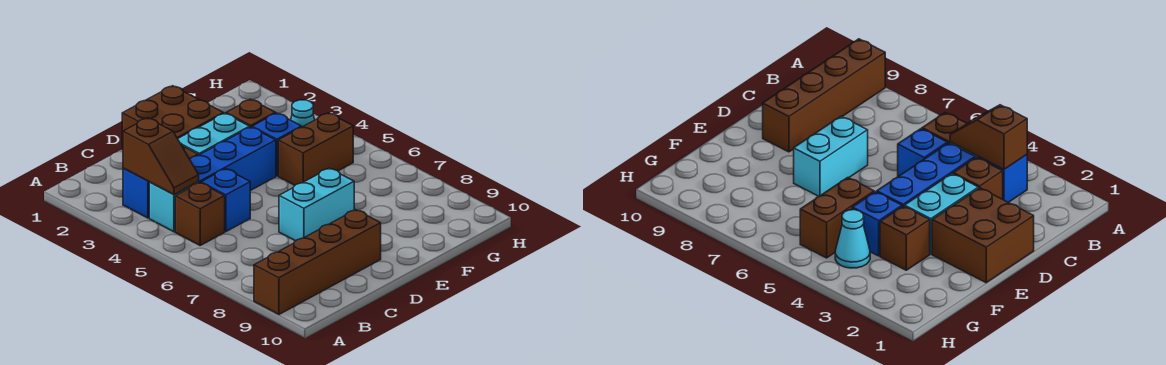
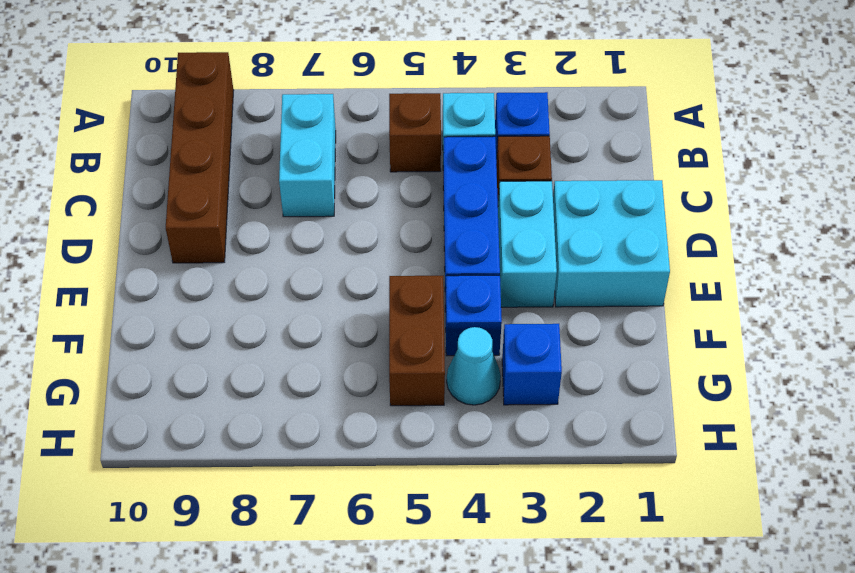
brown slope B3:B4 level 2 top 3 -> none
blue brick C5 level 1 -> blue brick G3 level 1
brown brick D1:E2 level 1 -> cyan brick D1:E2 level 1
cyan brick D7:E7 level 1 -> cyan brick B7:C7 level 1
brown brick F3 level 1 -> none

